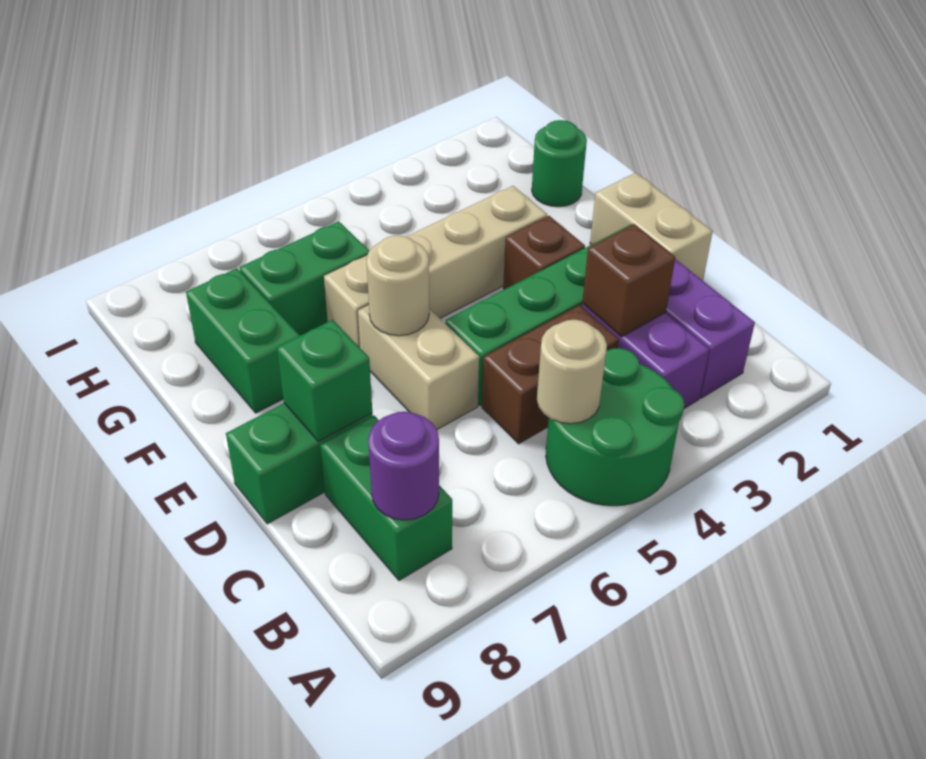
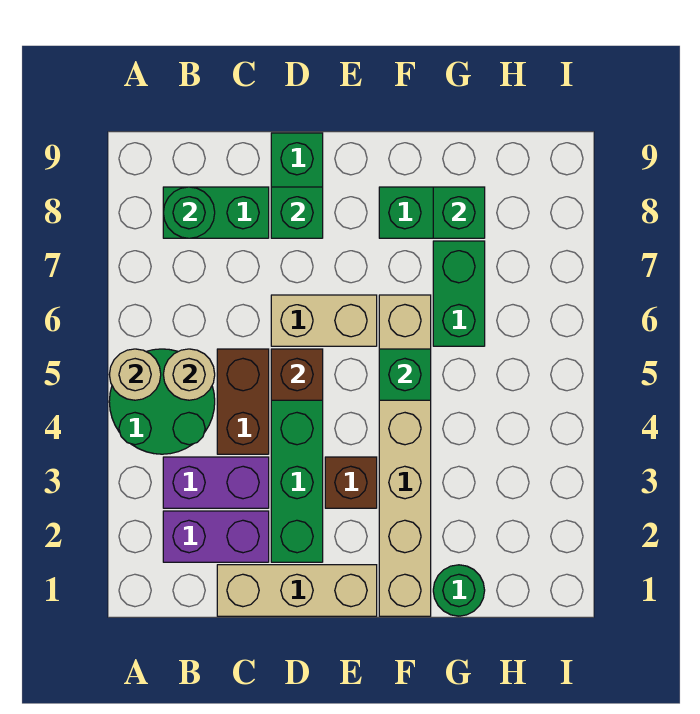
purple round brick B8 level 2 -> green round brick B8 level 2
brown brick C3 level 2 -> brown brick D5 level 2
tan brick D1:E1 level 1 -> tan brick C1:E1 level 1
tan round brick E6 level 2 -> tan round brick A5 level 2
tan brick F3:F6 level 1 -> tan brick F1:F6 level 1
none -> green brick F5 level 2
none -> green brick G8 level 2

